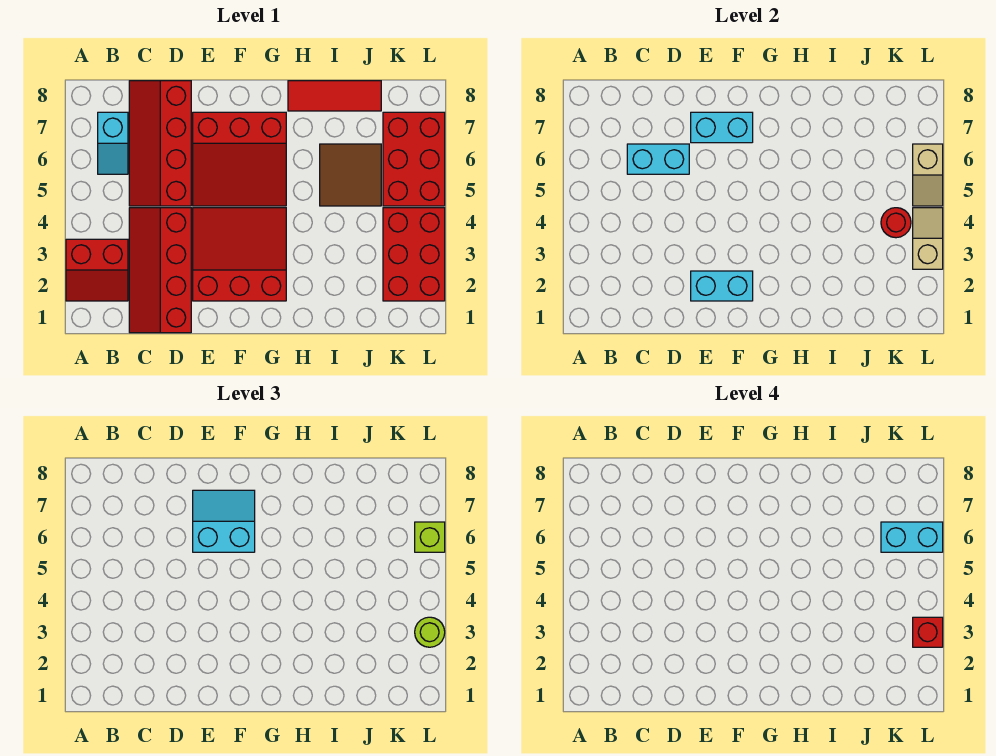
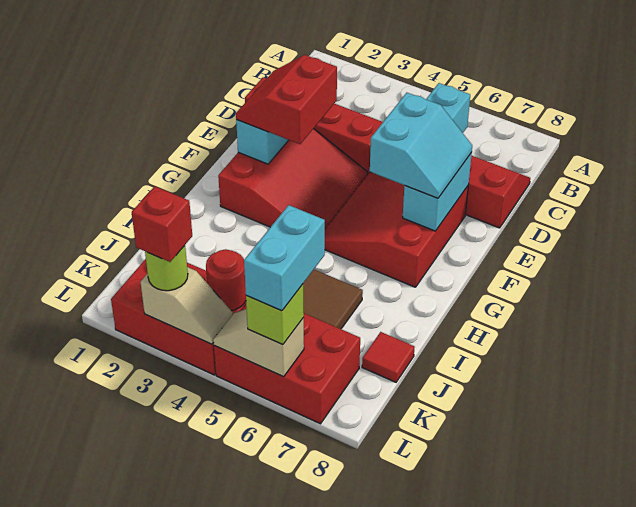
red slope A2:B3 level 1 top 3 -> red slope E2:F3 level 3 top 3
cyan slope B6:B7 level 1 top 7 -> none
red tile H8:J8 level 1 -> red tile J8 level 1

